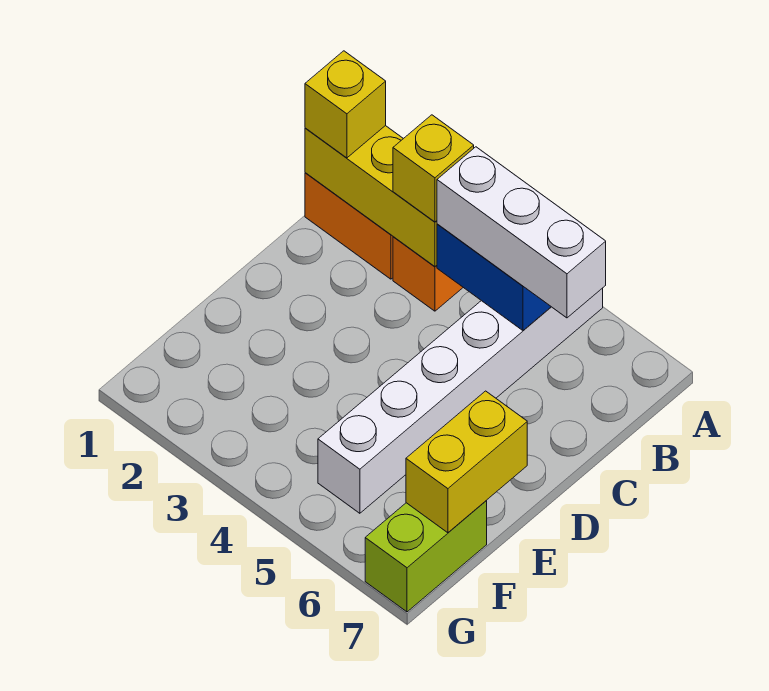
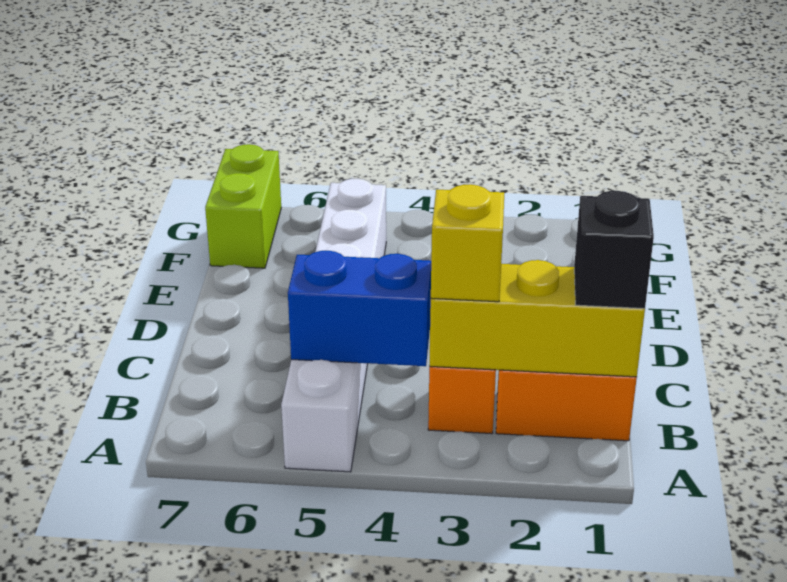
yellow brick B1 level 3 -> black brick B1 level 3
white brick B4:B6 level 3 -> none
yellow brick E7:F7 level 2 -> none

